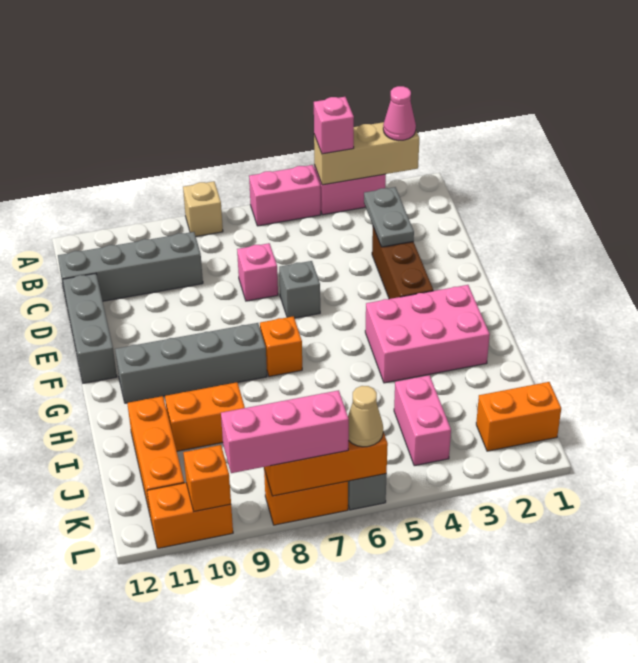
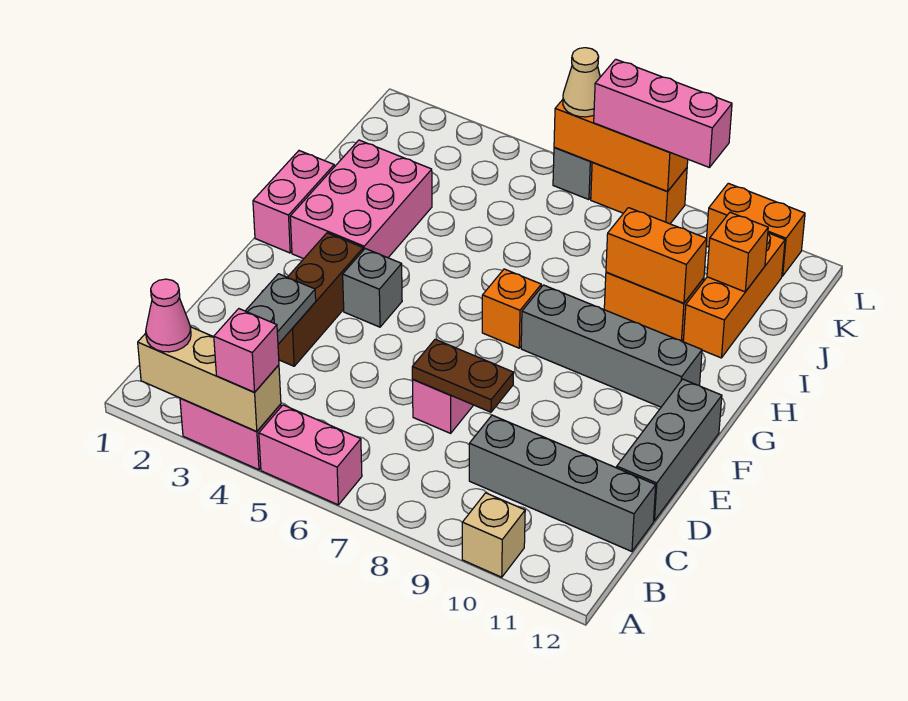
tan brick A8 level 1 -> tan brick A10 level 1
none -> brown plate D7:D8 level 2
grey brick E6 level 1 -> grey brick F4 level 1
pink brick G2:H4 level 1 -> pink brick G2:I3 level 1
pink brick J4:K4 level 1 -> pink brick G1:H1 level 1
orange brick K1:K2 level 1 -> orange brick I9:I10 level 2
orange brick L10 level 2 -> orange brick J11 level 2

